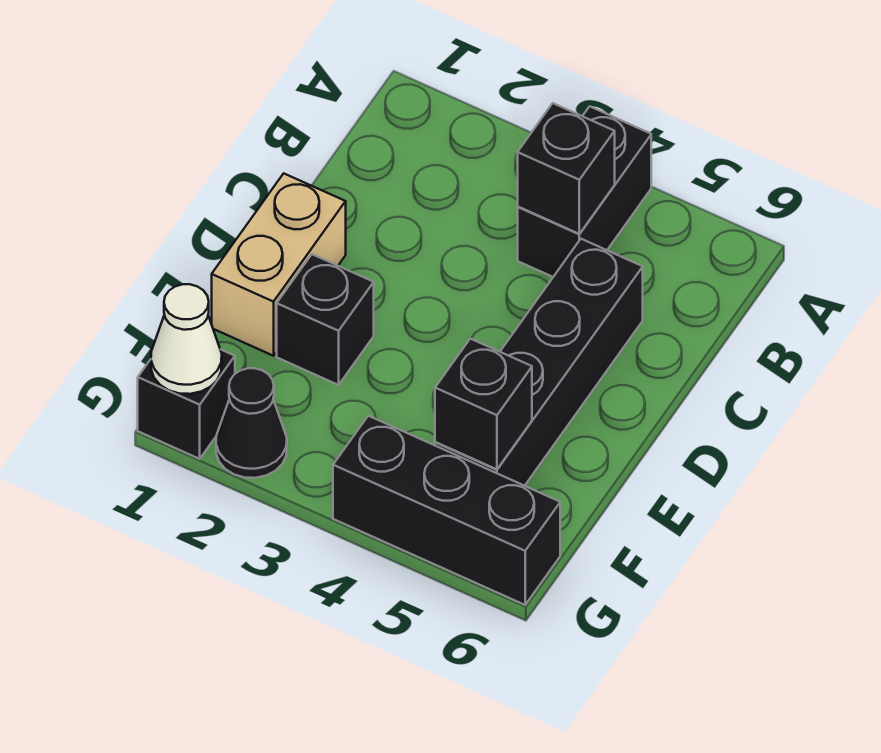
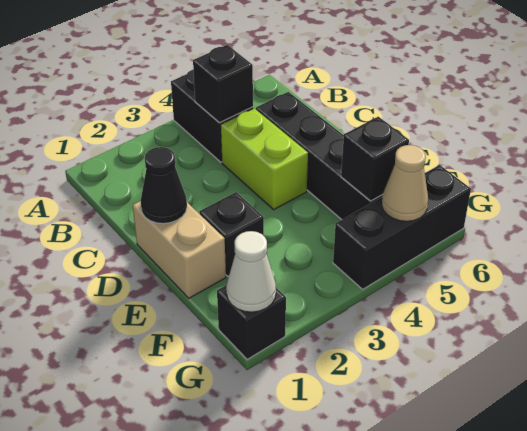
none -> lime brick C4:D4 level 1
black cone G2 level 1 -> black cone D1 level 2
none -> tan cone G5 level 2

